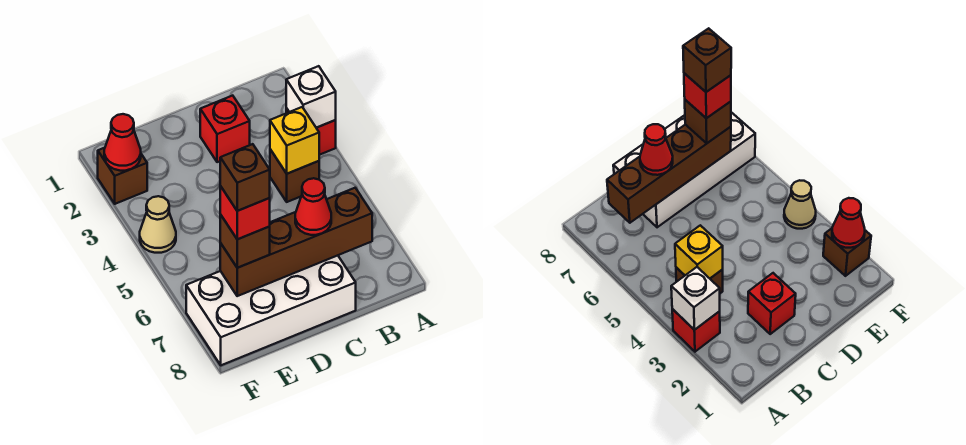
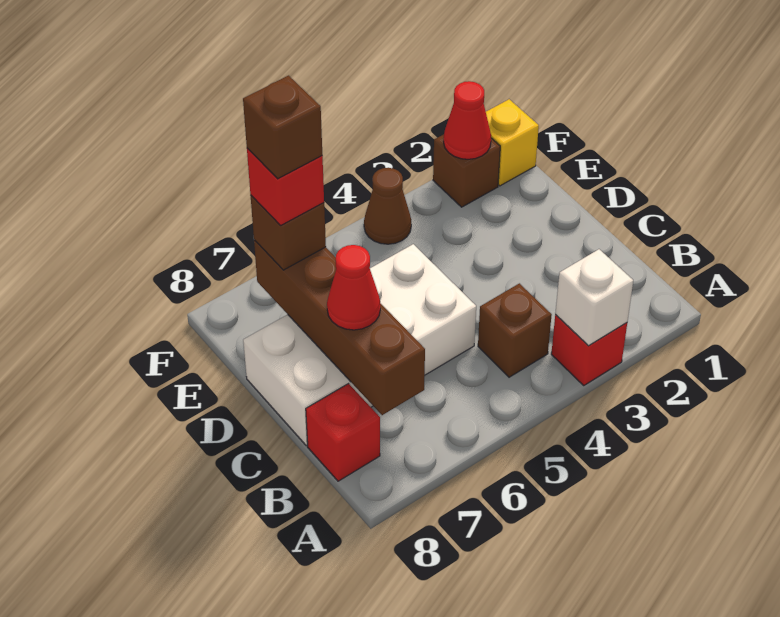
yellow brick B4 level 2 -> yellow brick F1 level 1
red brick C2 level 1 -> red brick B8 level 1
white brick C7:F8 level 1 -> white brick C5:D8 level 1
tan cone F4 level 1 -> brown cone F4 level 1

